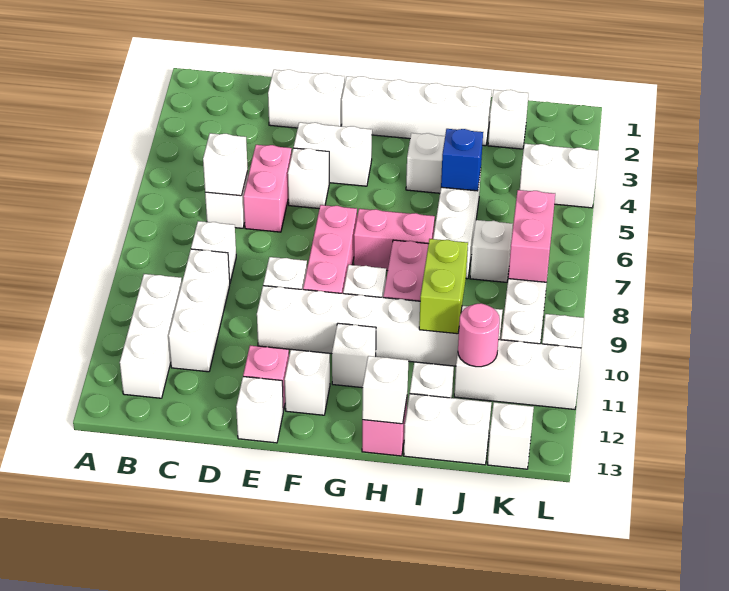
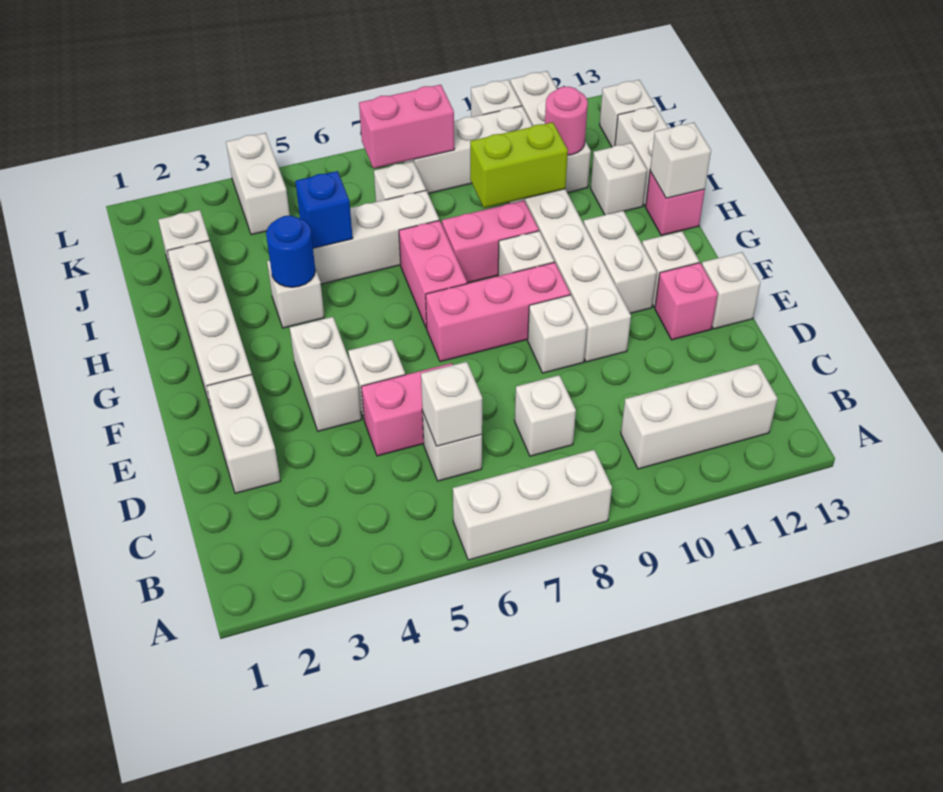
white brick C9:C11 level 1 -> white brick A6:A8 level 1
white brick G11 level 1 -> white brick F11:G11 level 1
none -> blue round brick H4 level 2

